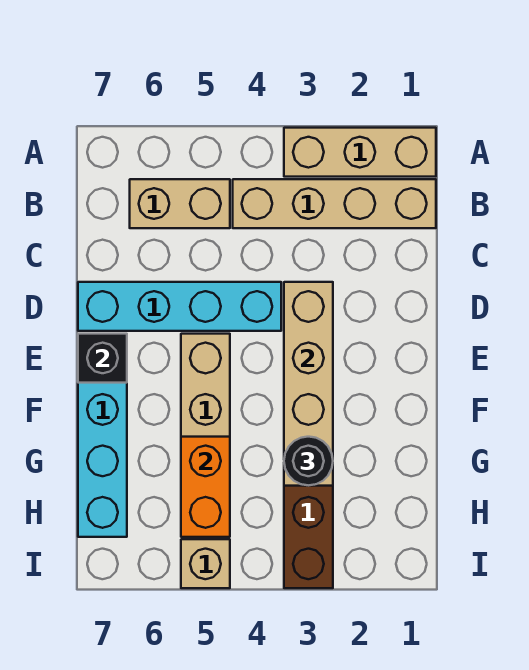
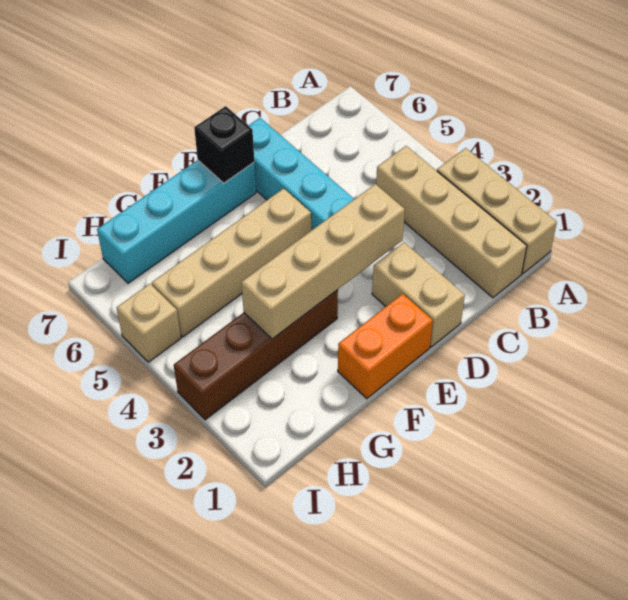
tan brick B5:B6 level 1 -> tan brick D1:D2 level 1
black round brick G3 level 3 -> none
orange brick G5:H5 level 2 -> orange brick E1:F1 level 1

